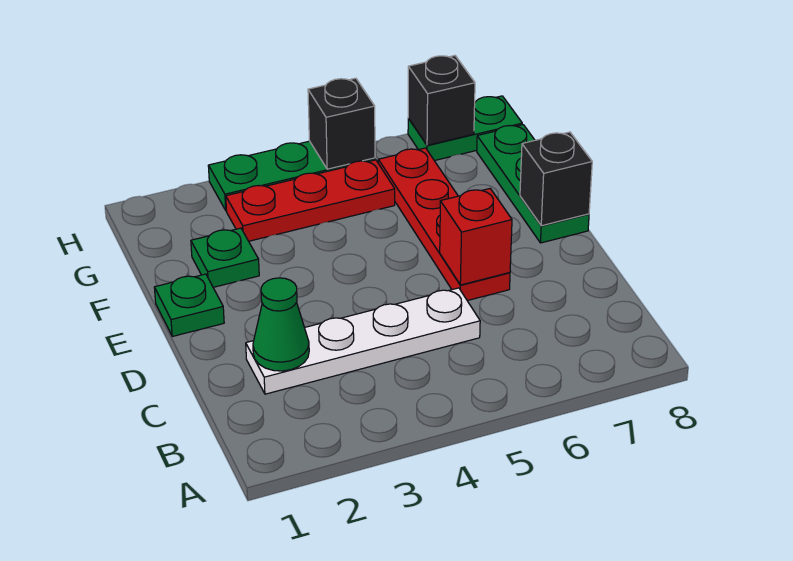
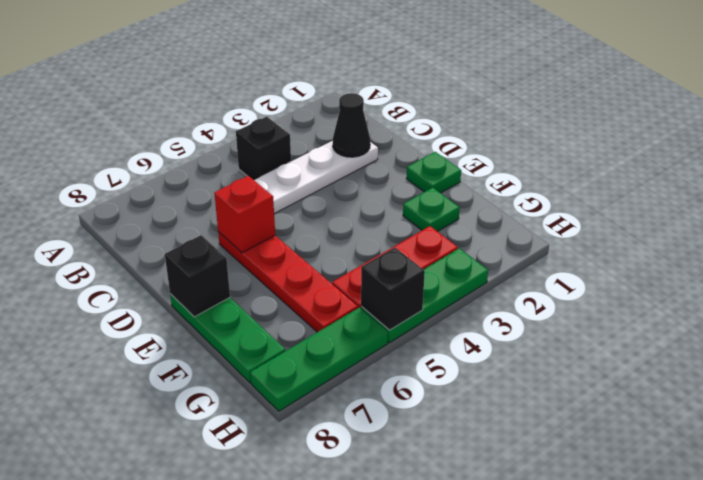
green cone C2 level 2 -> black cone C2 level 2
green plate H7:H8 level 1 -> green plate H6:H8 level 1
black brick H7 level 2 -> black brick B4 level 1

